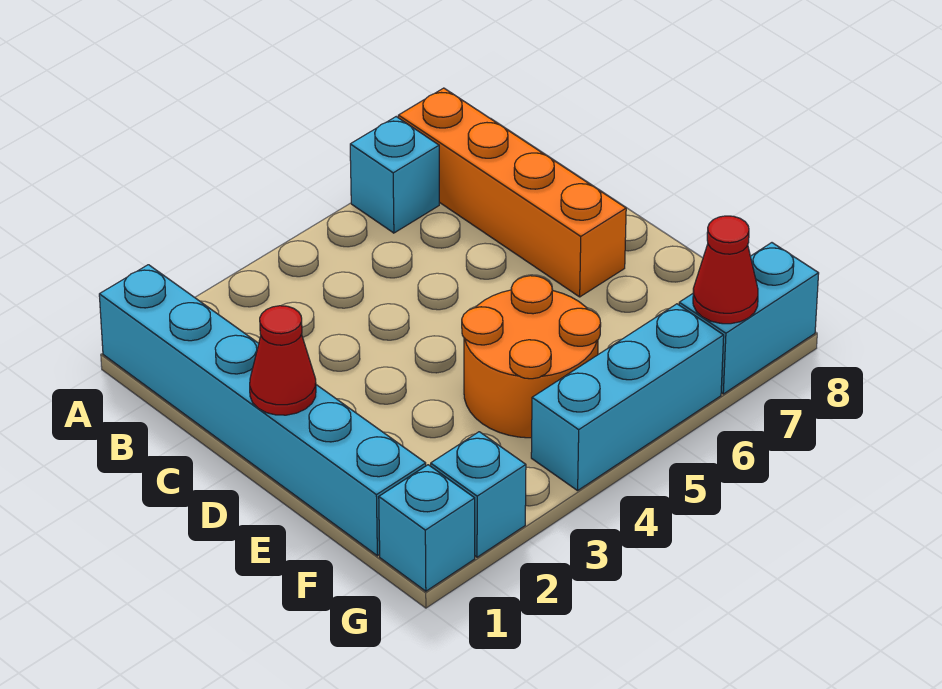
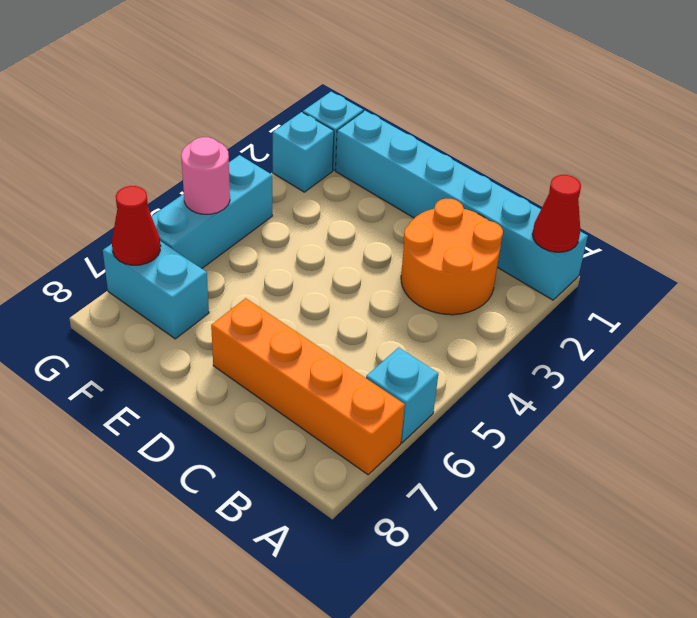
red cone D1 level 2 -> red cone A1 level 2
orange round brick E4:F5 level 1 -> orange round brick B2:C3 level 1
none -> pink round brick G5 level 2
cyan brick G7:G8 level 1 -> cyan brick F7:G7 level 1

